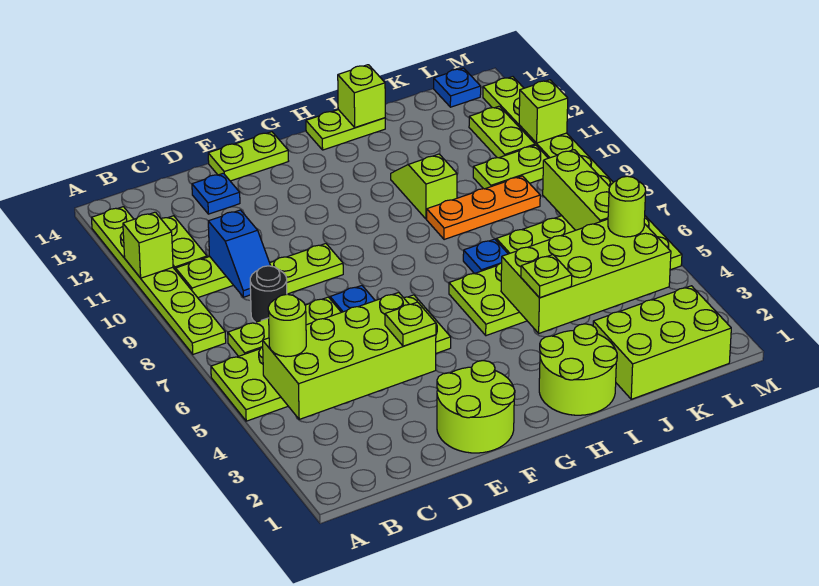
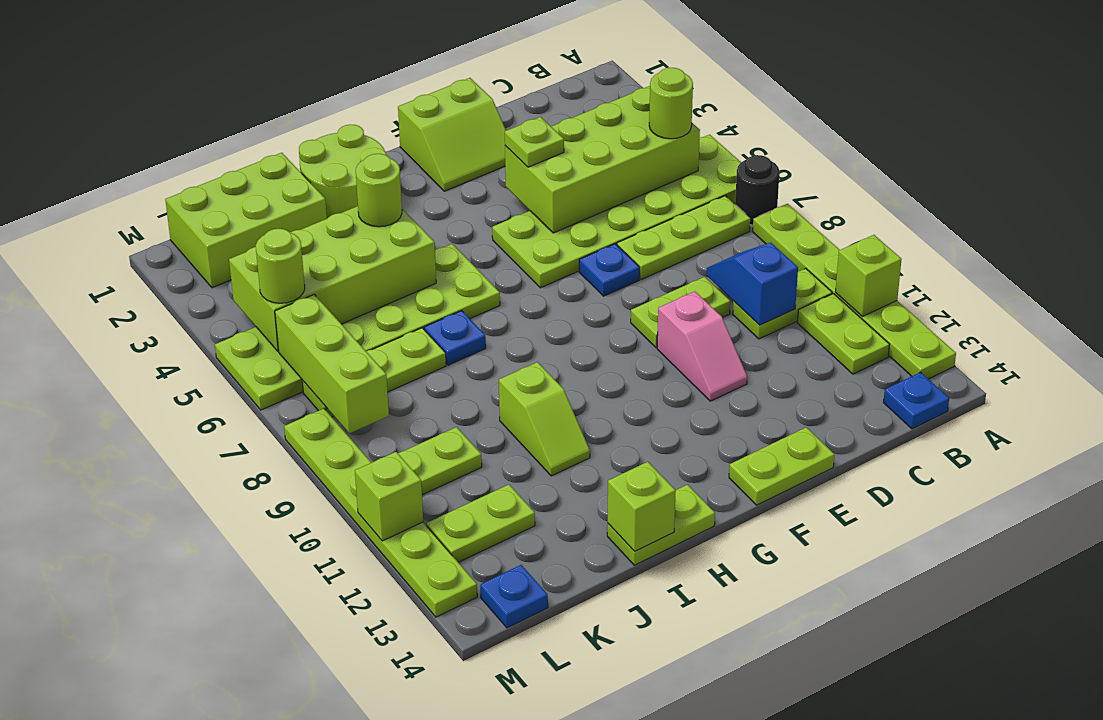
black round brick C8 level 1 -> black round brick A7 level 1
blue plate D13 level 1 -> blue plate B14 level 1
lime round brick E1:F2 level 1 -> lime slope E1:F2 level 1 top 1
none -> pink slope E10:E11 level 1 top 10
lime plate I4 level 3 -> lime round brick I4 level 3
orange plate I9:K9 level 1 -> none
lime plate L11:L12 level 1 -> lime plate K12:L12 level 1

